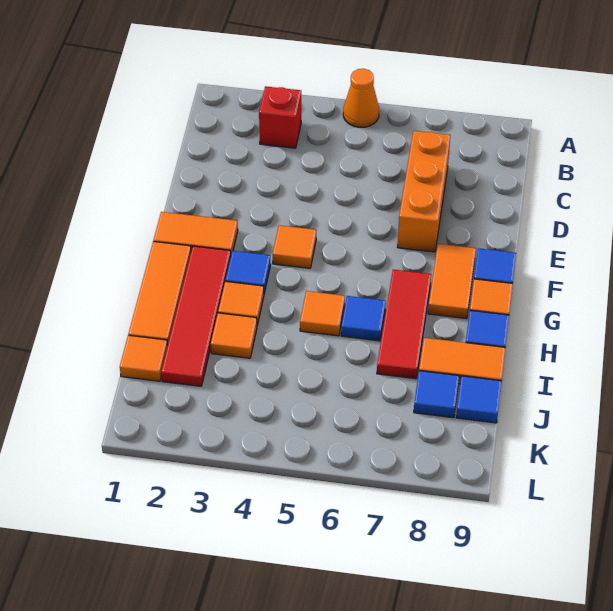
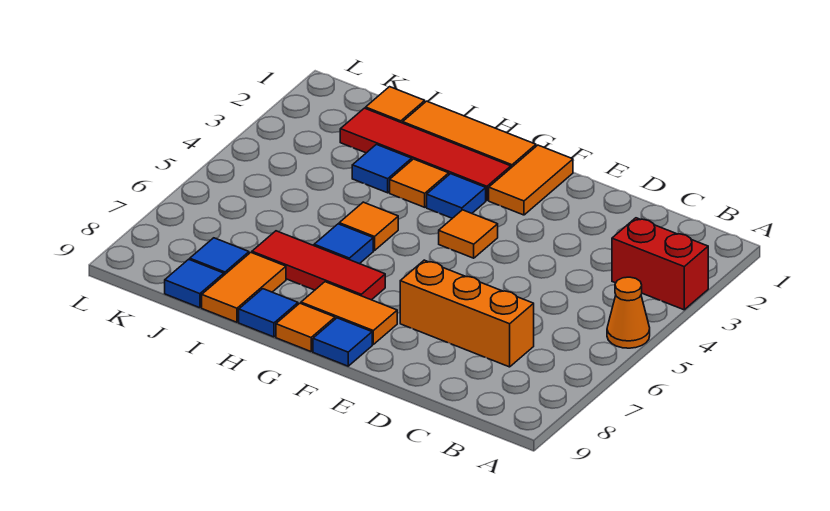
red brick B3 level 1 -> red brick A3:B3 level 1
orange tile I3 level 1 -> blue tile I3 level 1

